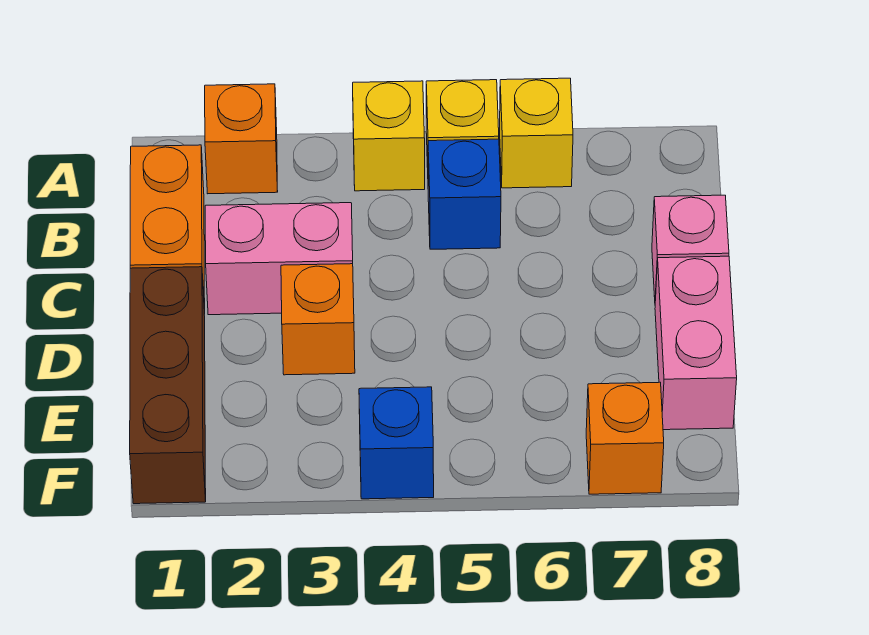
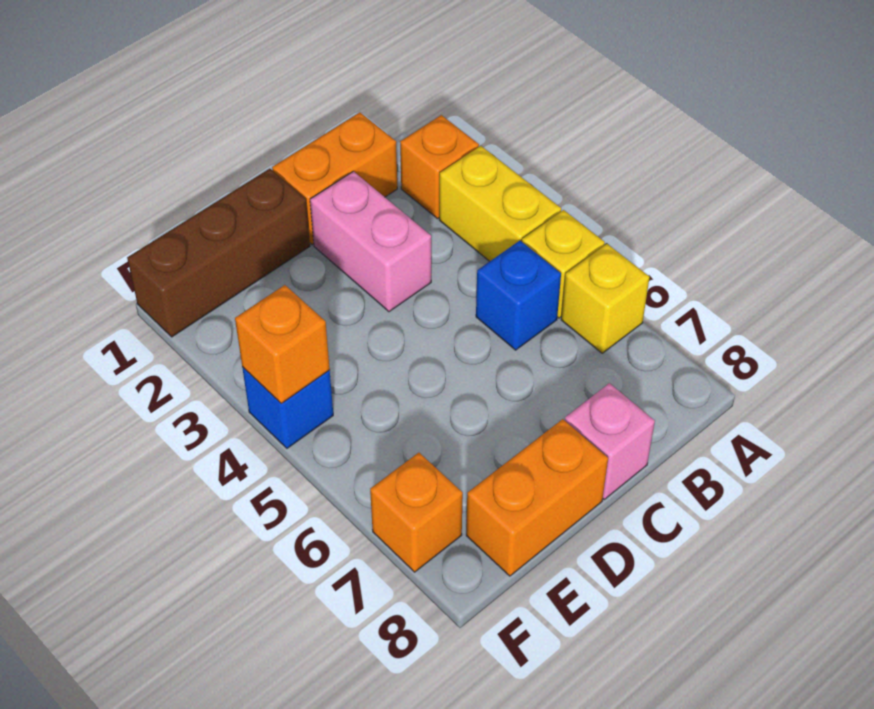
yellow brick A4 level 1 -> yellow brick A3:A4 level 1
orange brick D3 level 1 -> orange brick F4 level 2
pink brick D8:E8 level 1 -> orange brick D8:E8 level 1

